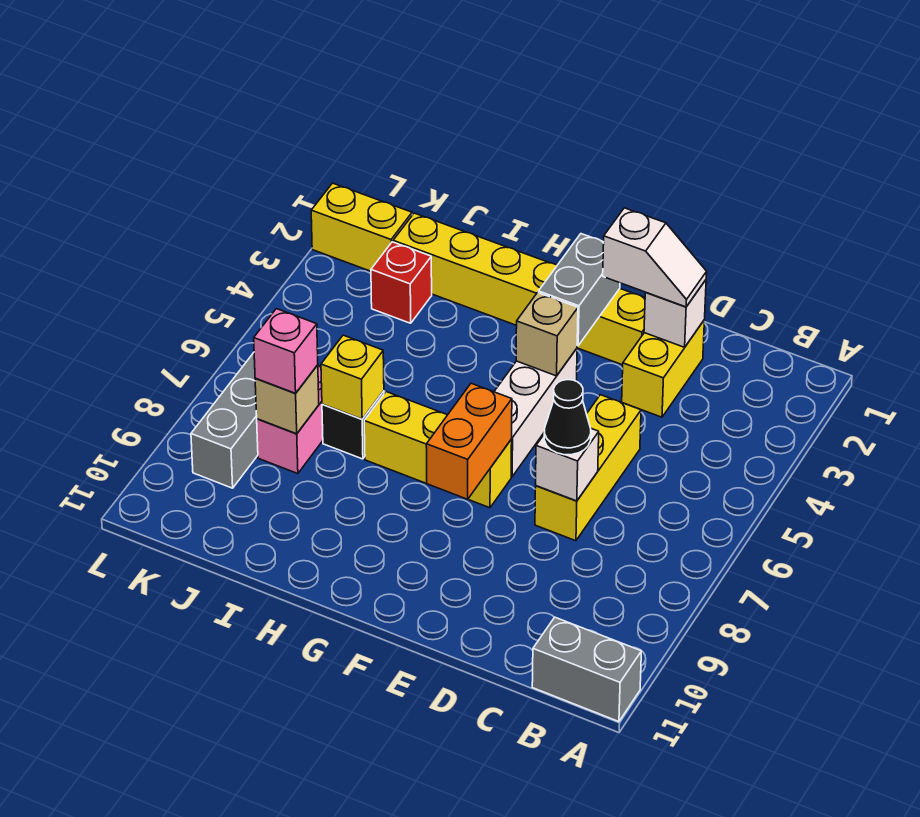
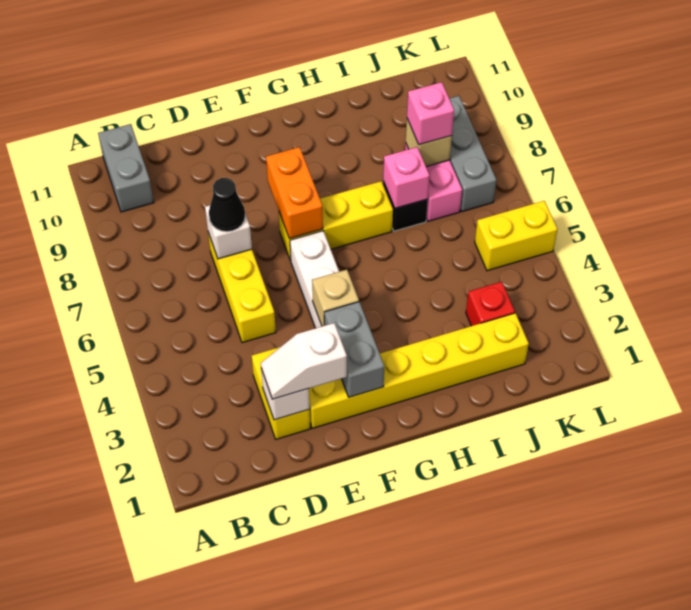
grey brick A11:B11 level 1 -> grey brick B10:B11 level 1
yellow brick I7 level 2 -> pink brick I7 level 2
yellow brick K2:L2 level 1 -> yellow brick K5:L5 level 1

